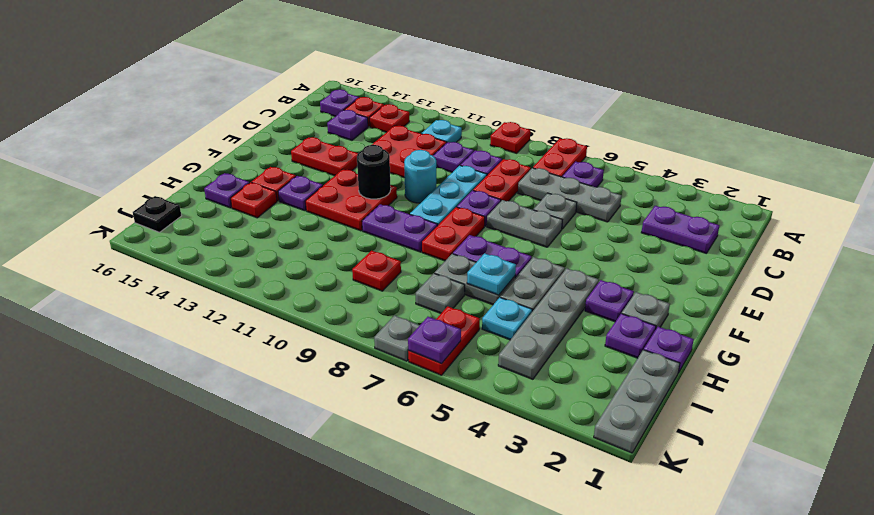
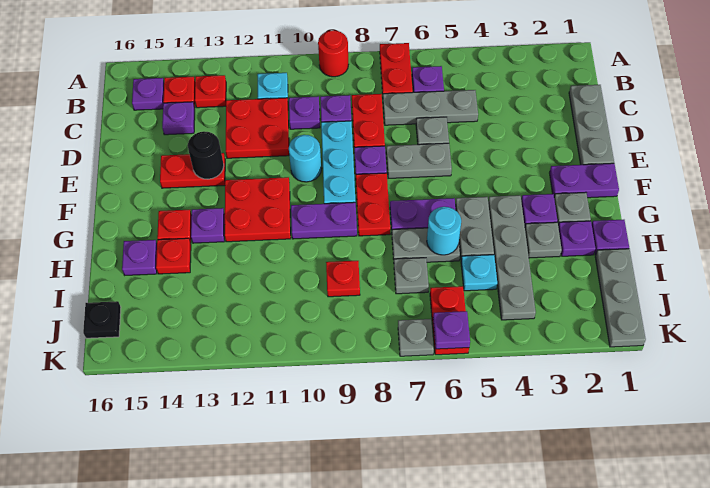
red plate A9 level 1 -> red round brick A9 level 1
none -> grey plate C1:E1 level 1
purple plate C2:C3 level 1 -> purple plate F1:F2 level 1
black round brick F11 level 2 -> black round brick E13 level 2
none -> grey plate H3 level 1
cyan plate H6 level 2 -> cyan round brick H6 level 2

